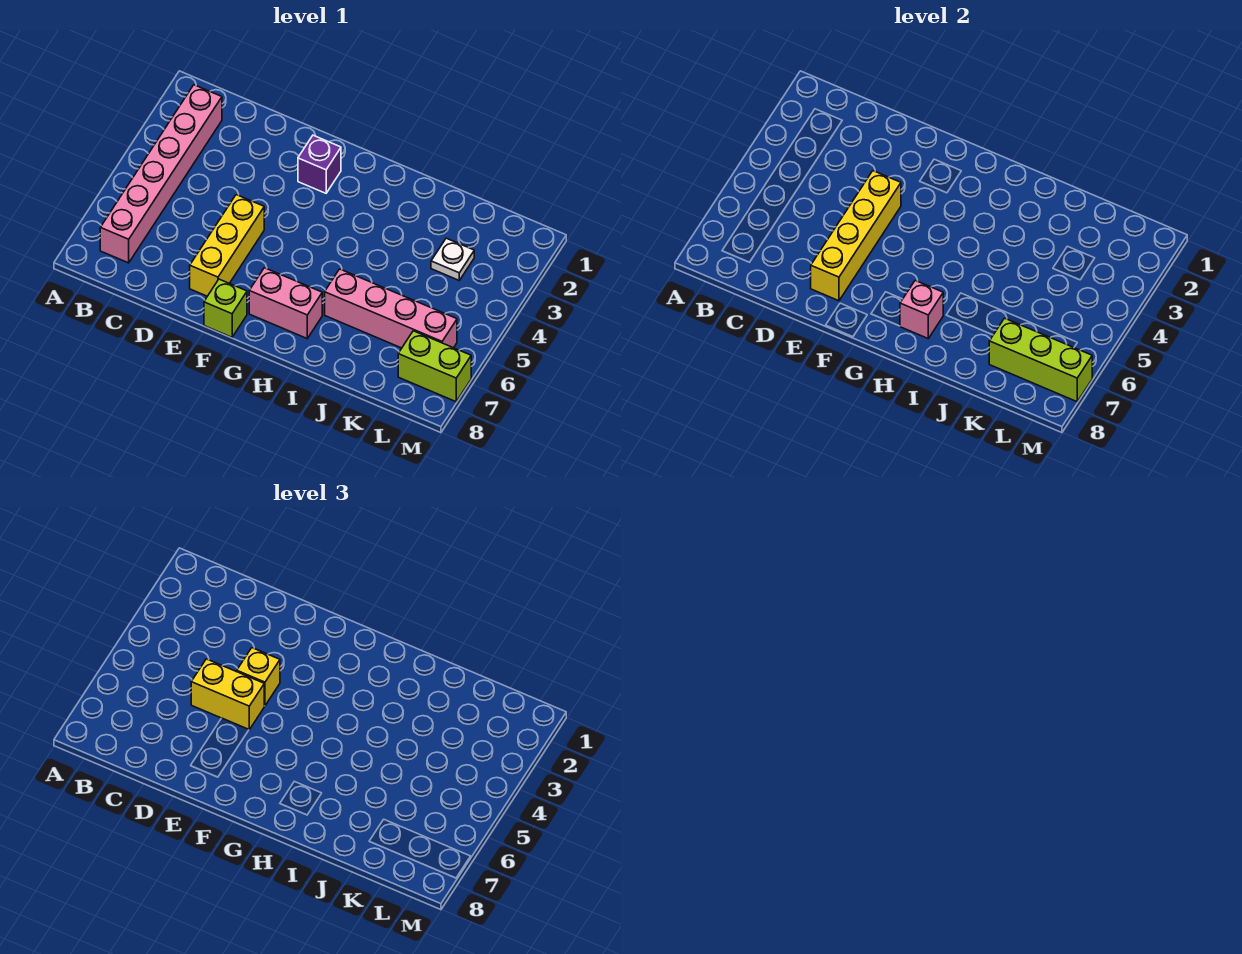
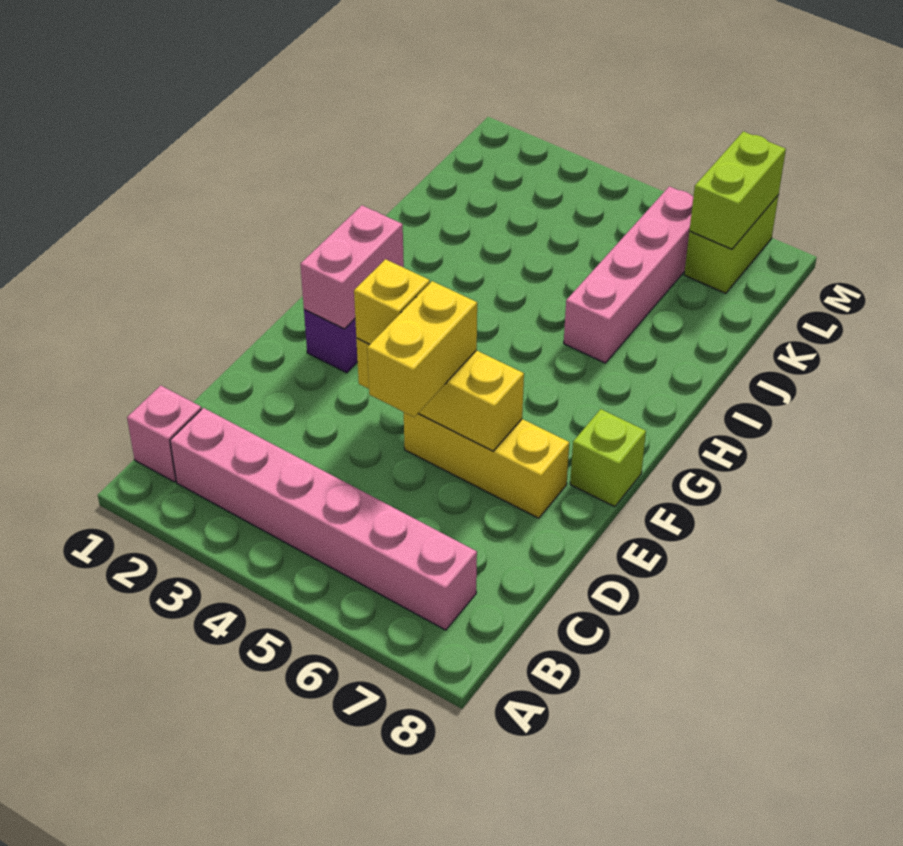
yellow brick E4:E7 level 2 -> yellow brick E4:E6 level 2
pink brick G7:H7 level 1 -> pink brick F2:G2 level 2
pink brick H7 level 2 -> pink brick B1 level 1
white plate K3 level 1 -> none
lime brick K7:M7 level 2 -> lime brick L7:M7 level 2

